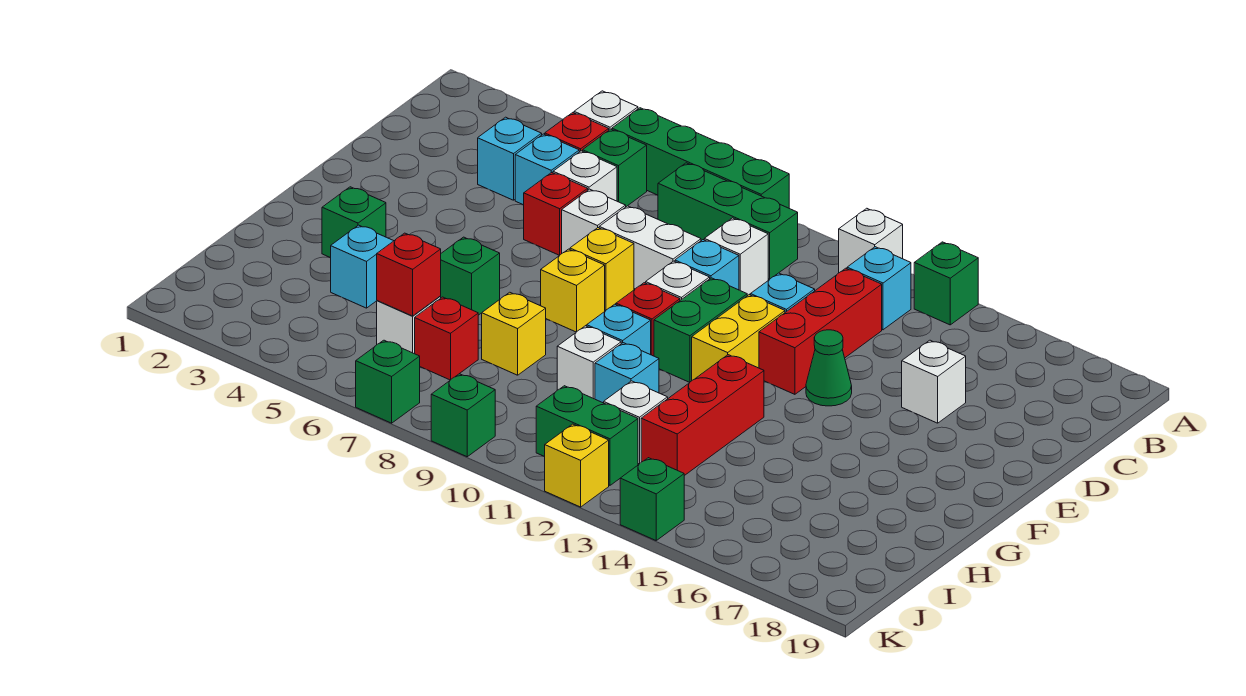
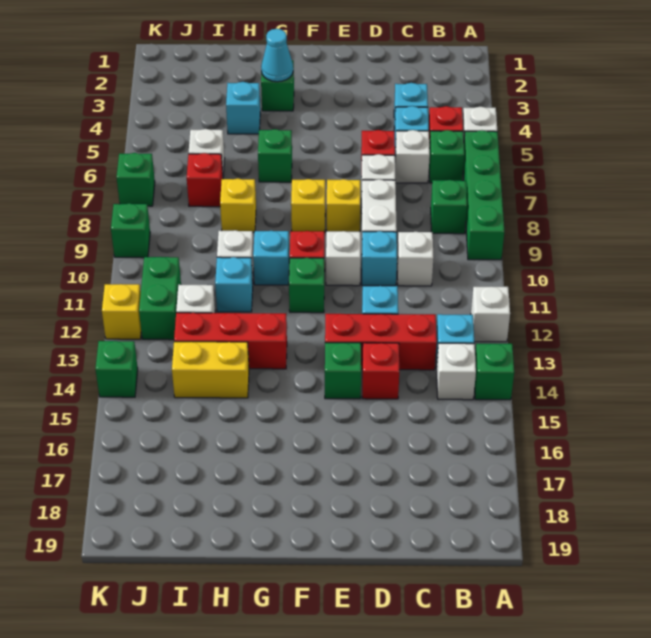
green brick B8:B10 level 1 -> green brick B8 level 1
white brick D16 level 1 -> white brick B14 level 1
green brick E11:F11 level 1 -> green brick F11 level 1
yellow brick E12:F12 level 1 -> yellow brick H14:I14 level 1
green cone E14 level 1 -> green brick E14 level 1
none -> cyan cone G3 level 2
red brick I6 level 2 -> red brick D14 level 1

